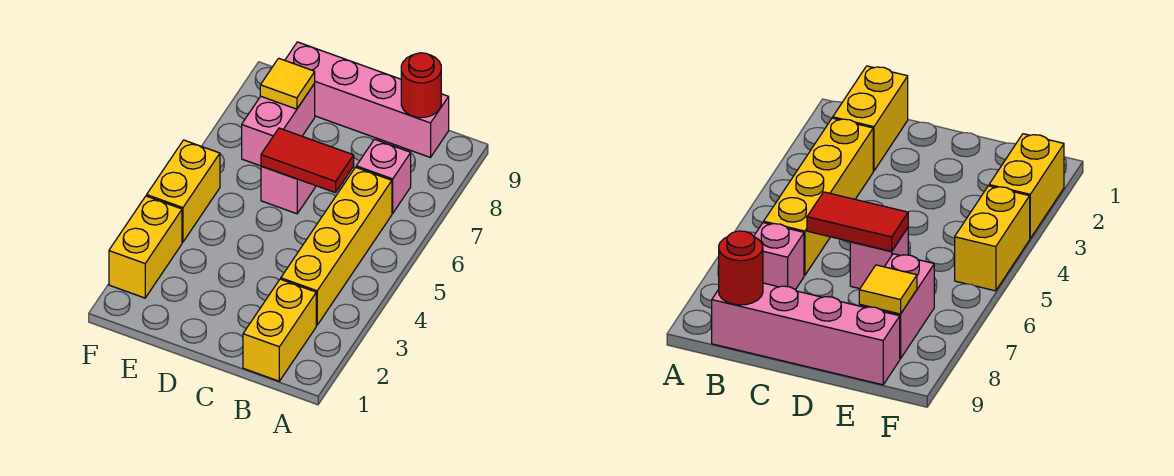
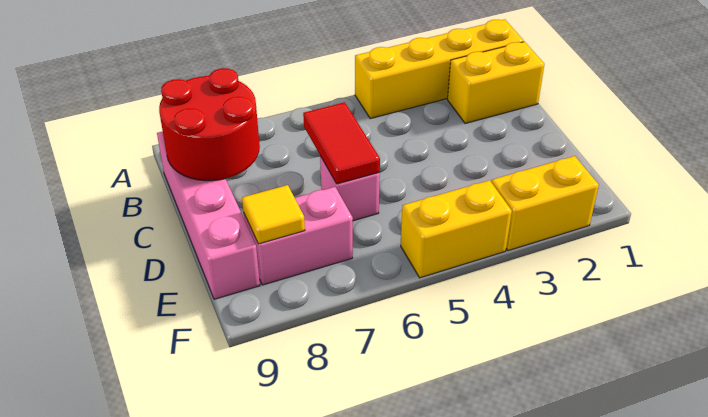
yellow brick B3:B6 level 1 -> yellow brick A1:A4 level 1
pink brick B7 level 1 -> none
red round brick B9 level 2 -> red round brick B8:C9 level 2

